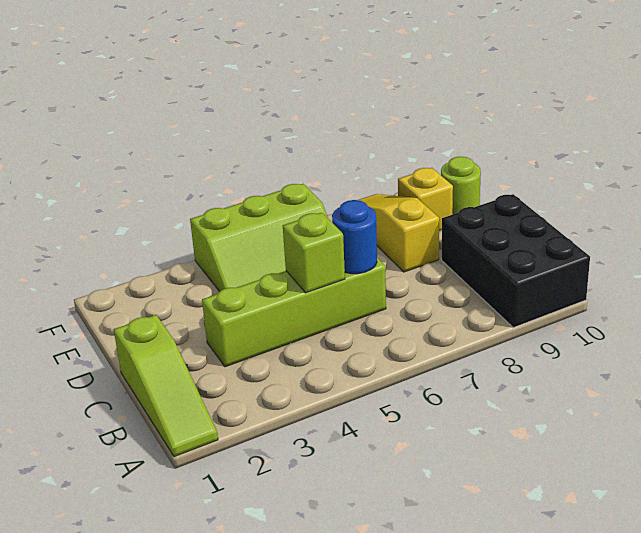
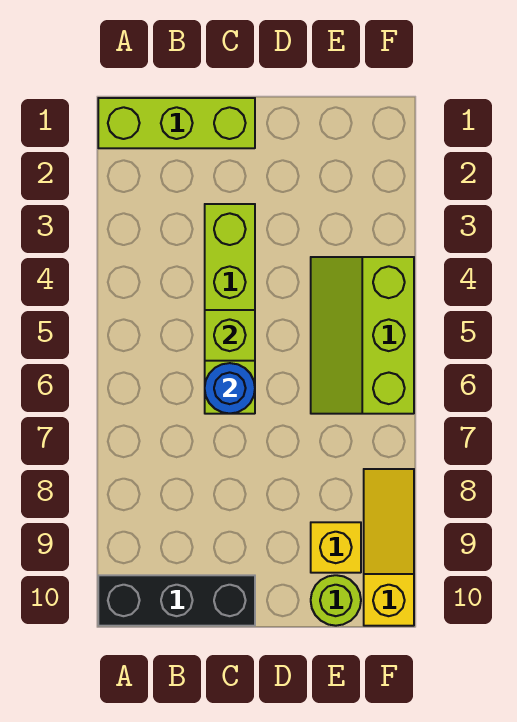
lime slope A1:C1 level 1 top C -> lime brick A1:C1 level 1
black brick A9:C10 level 1 -> black brick A10:C10 level 1
yellow slope D8:F8 level 1 top D -> yellow slope F8:F10 level 1 top 10

